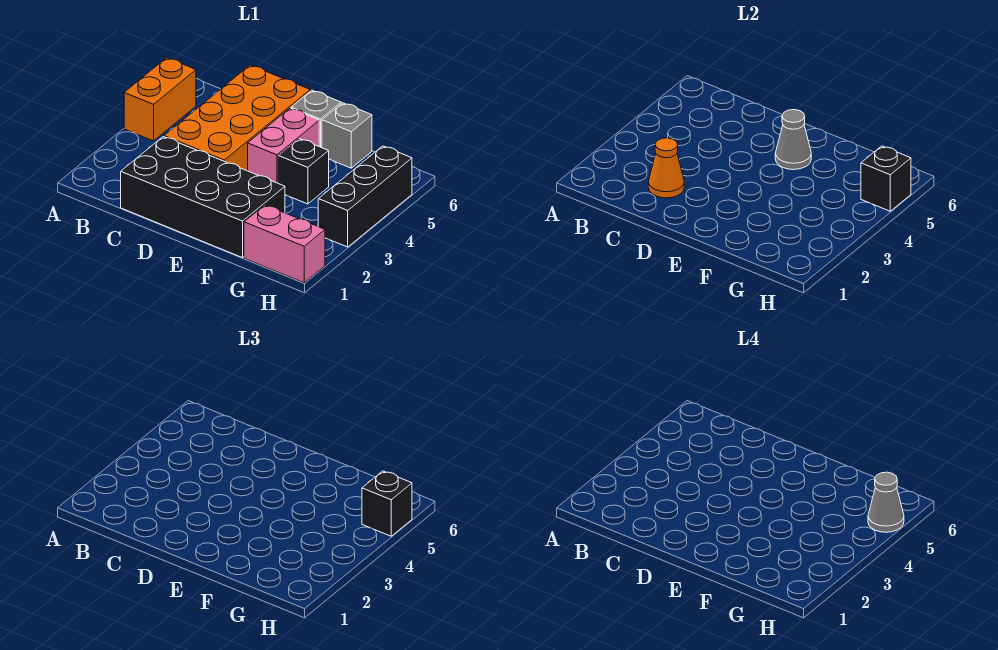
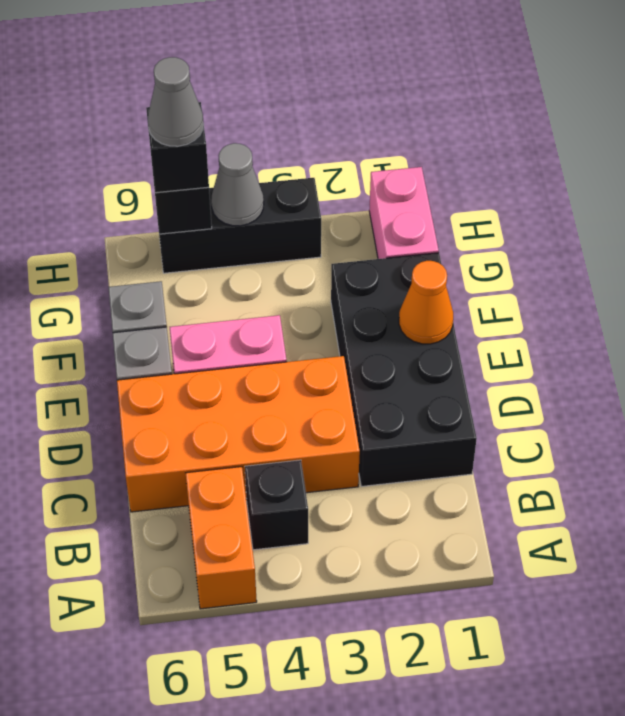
orange brick A4:A5 level 1 -> orange brick A5:B5 level 1
orange cone C2 level 2 -> orange cone E1 level 2
grey cone E5 level 2 -> grey cone H4 level 2
black brick F4 level 1 -> black brick B4 level 1

